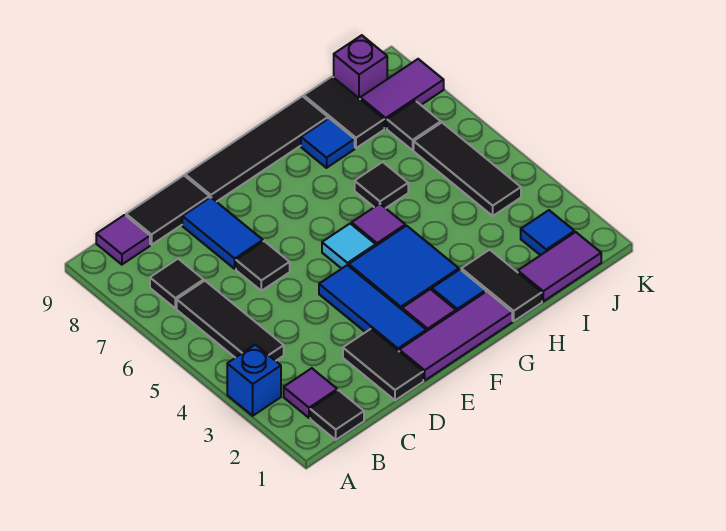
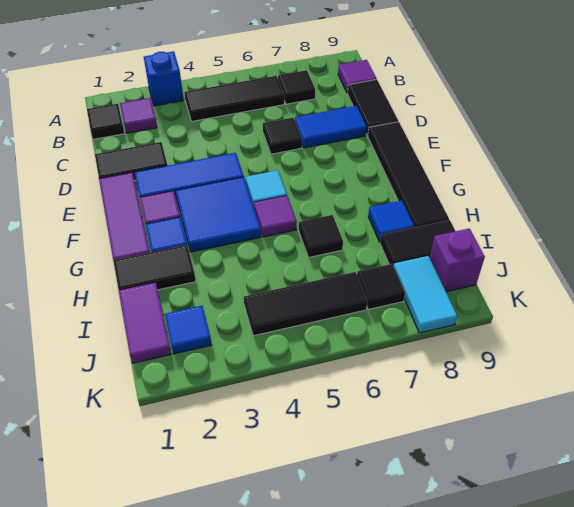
purple tile J8:K8 level 1 -> cyan tile J8:K8 level 1

